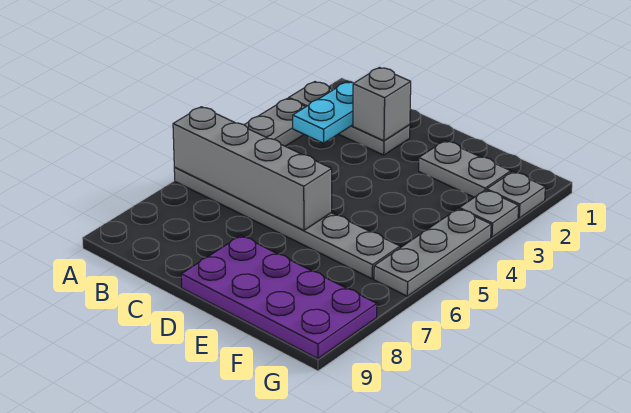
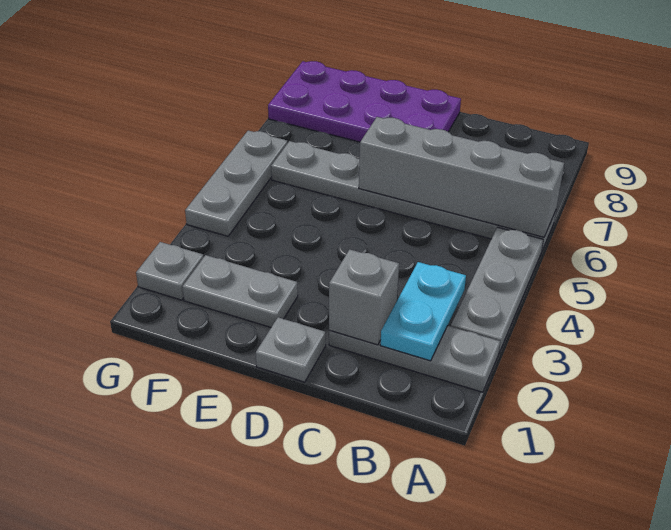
grey plate G3 level 1 -> grey plate D1 level 1

